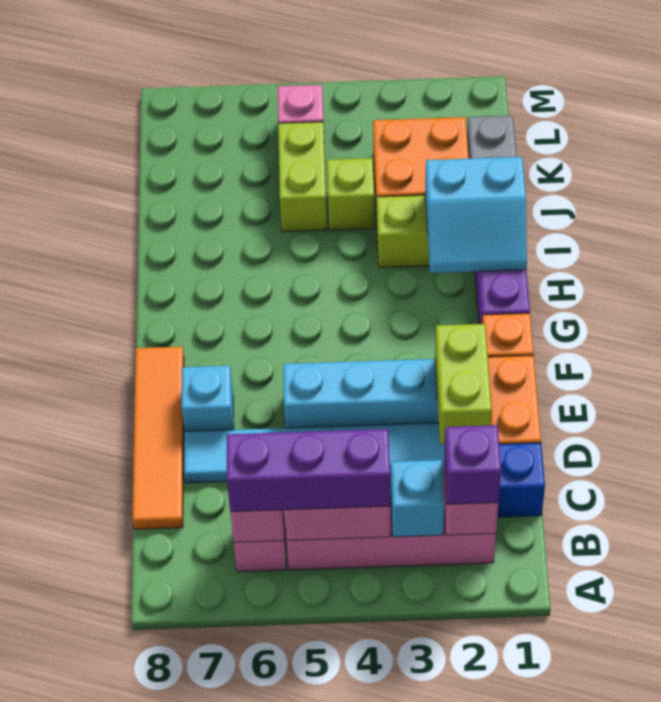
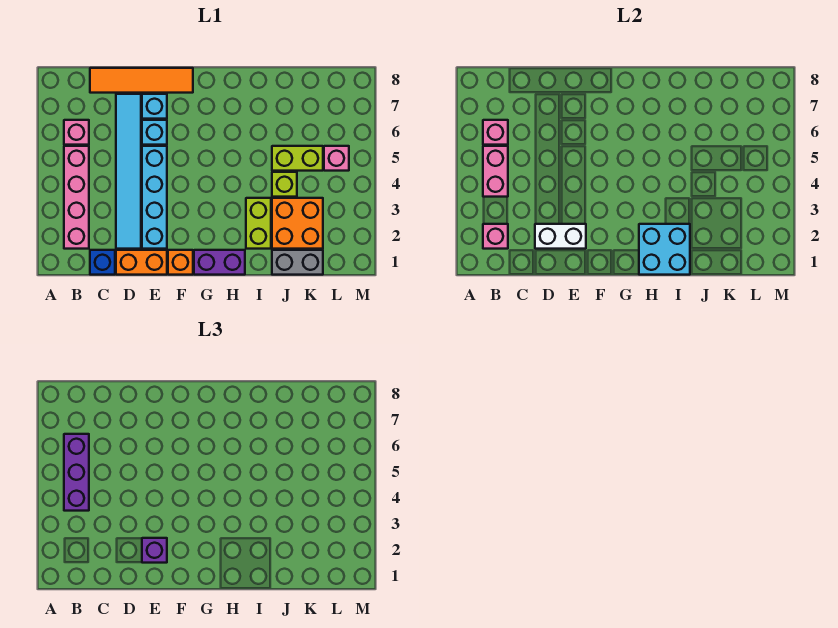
purple brick B2 level 3 -> purple brick E2 level 3
cyan brick B3 level 2 -> cyan brick E6 level 1
lime brick D2:E2 level 2 -> white brick D2:E2 level 2
cyan slope H1:I2 level 2 top I -> cyan brick H1:I2 level 2

